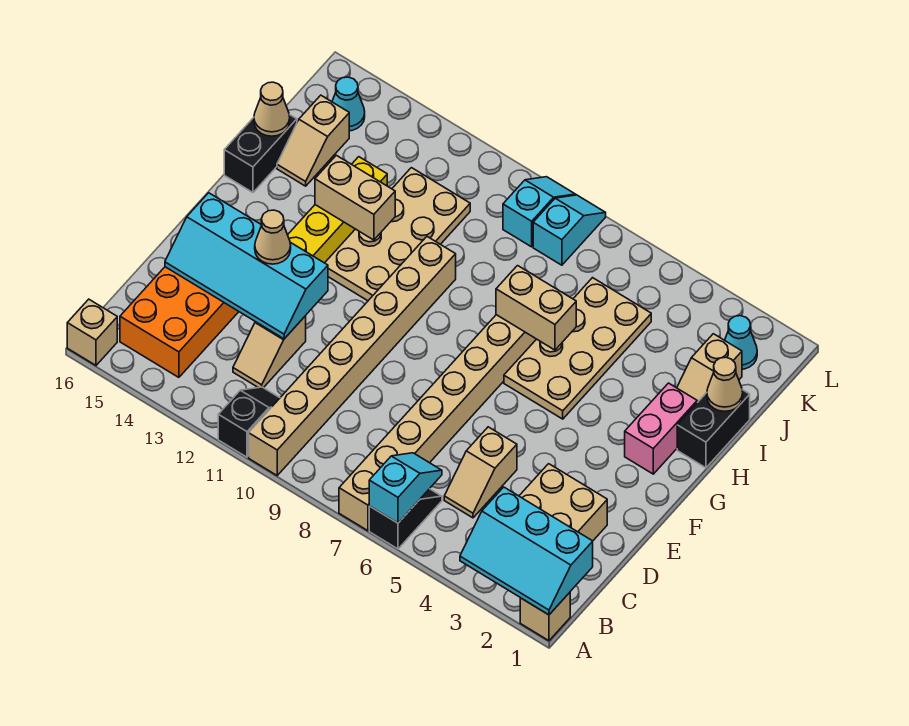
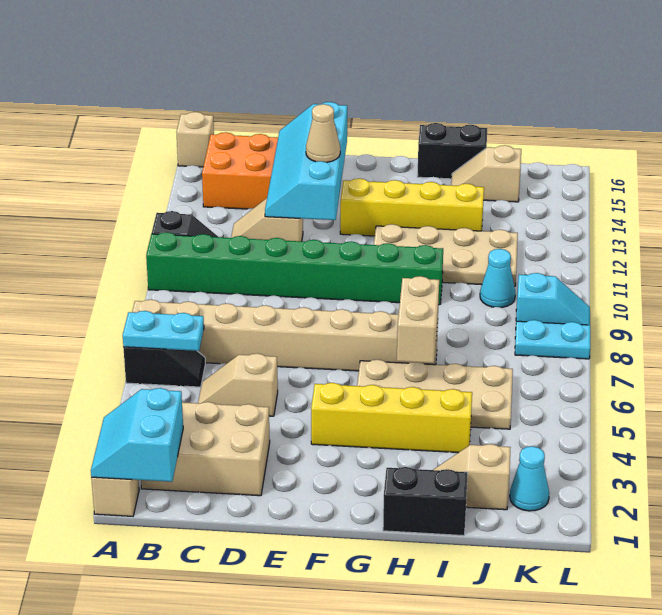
cyan slope A1:B3 level 2 top B -> cyan slope A1:B2 level 2 top B
cyan slope A6:B6 level 2 top A -> cyan plate A6:B6 level 2
tan brick A10:H10 level 1 -> green brick A10:H10 level 1
none -> yellow brick F4:I4 level 1
pink brick G2:H2 level 1 -> none
tan brick H12:H13 level 2 -> none
tan cone I1 level 2 -> none
tan cone I16 level 2 -> none
cyan slope K8:L8 level 1 top K -> cyan plate K8:L8 level 1
cyan cone K15 level 1 -> cyan cone J10 level 1

